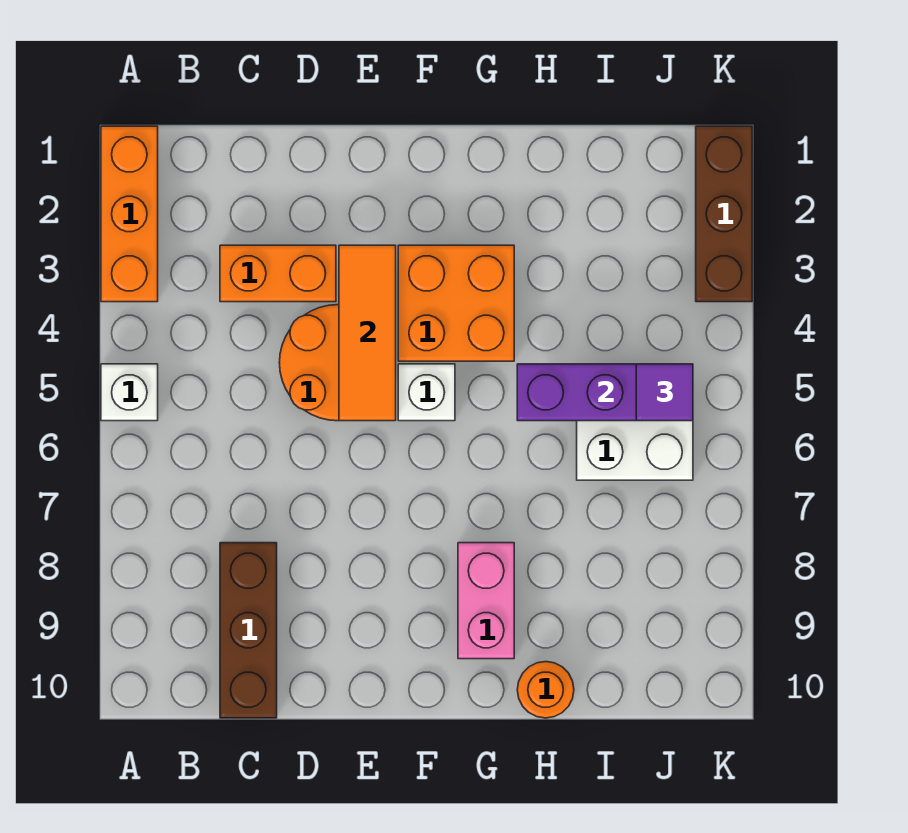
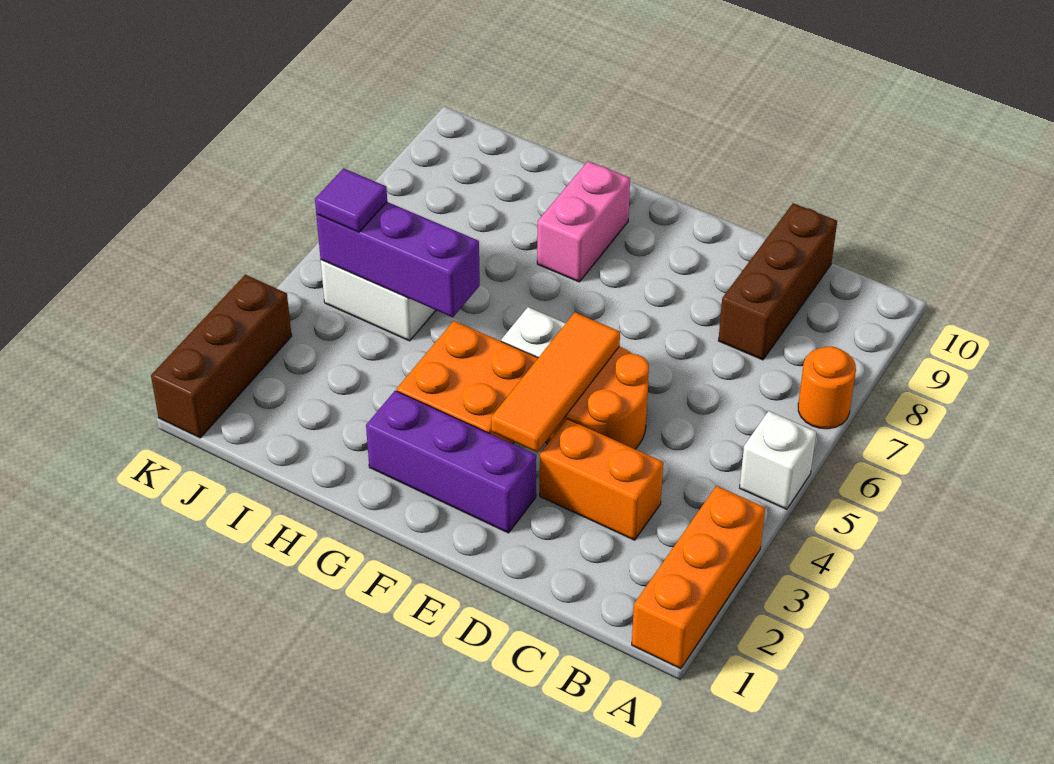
none -> purple brick E2:G2 level 1
orange round brick H10 level 1 -> orange round brick A7 level 1

